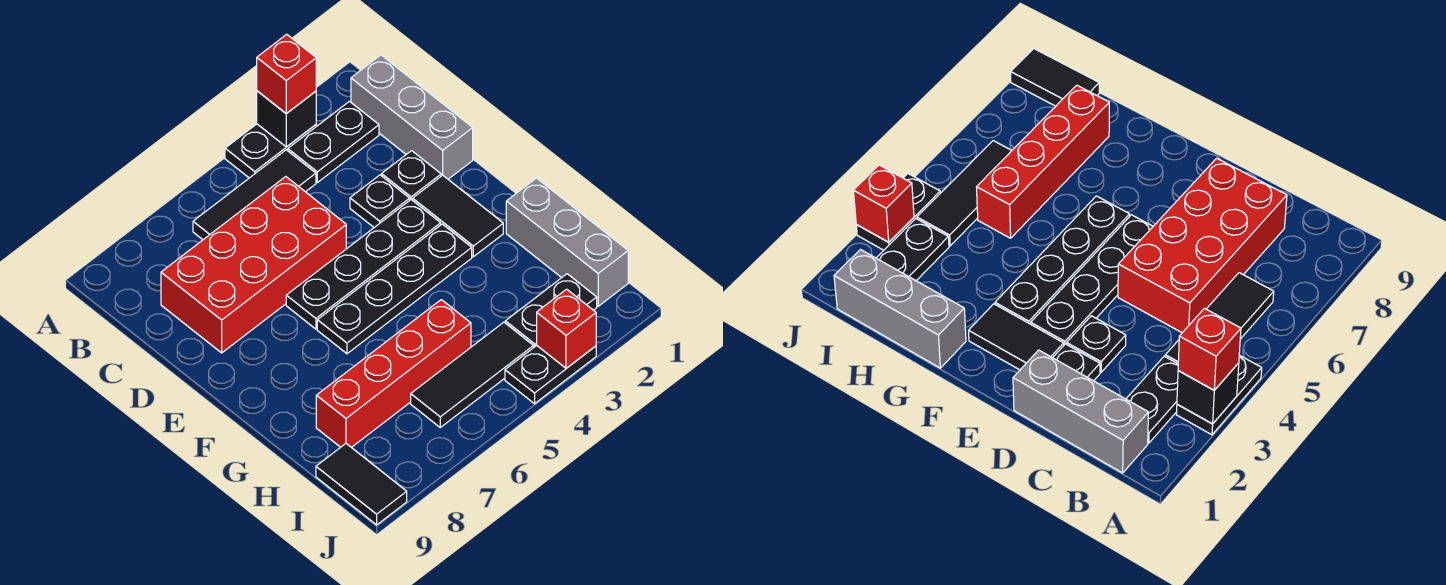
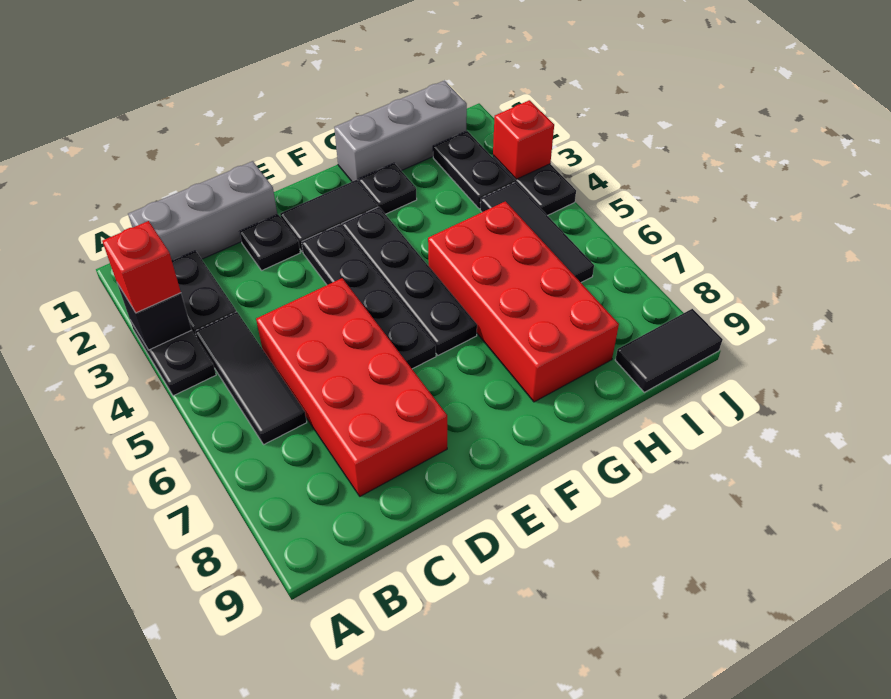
black plate D3 level 1 -> black plate G2 level 1
red brick H5:H8 level 1 -> red brick G5:H8 level 1

